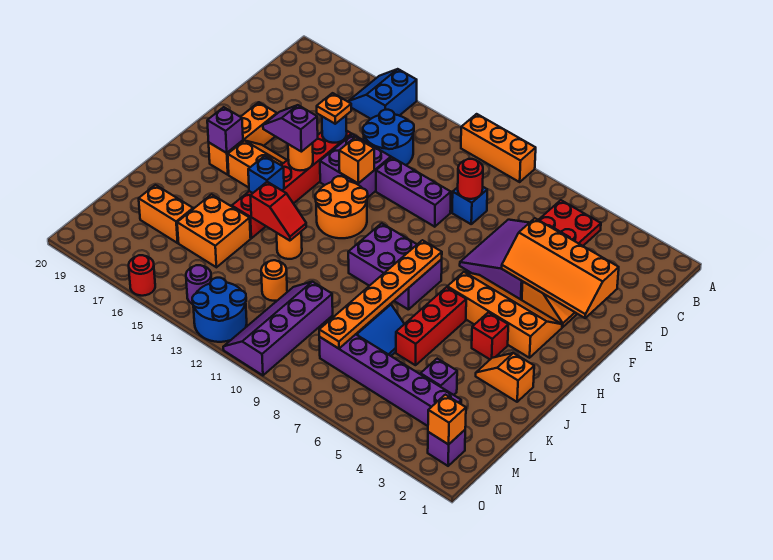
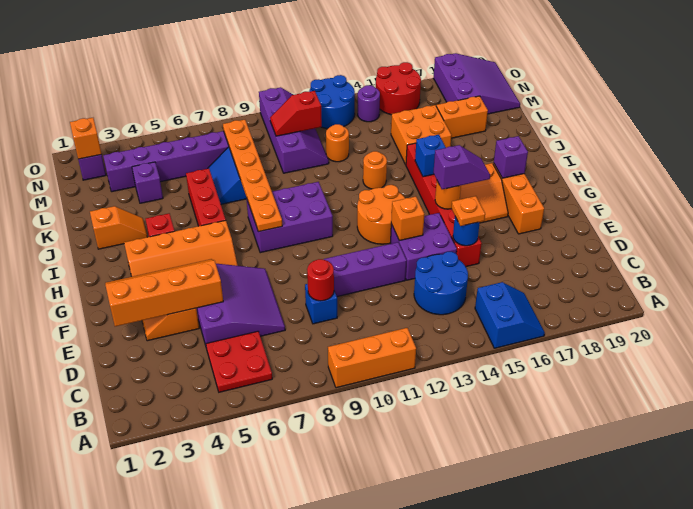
red slope J13:J14 level 2 top 14 -> red slope M10:M11 level 2 top 11
none -> purple slope M18:O20 level 1 top 18
red round brick O16 level 1 -> red round brick N15:O16 level 1

